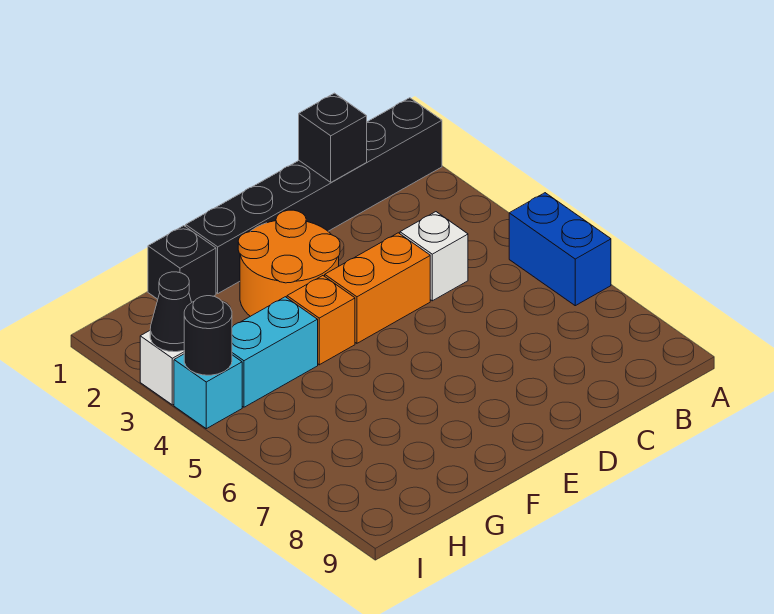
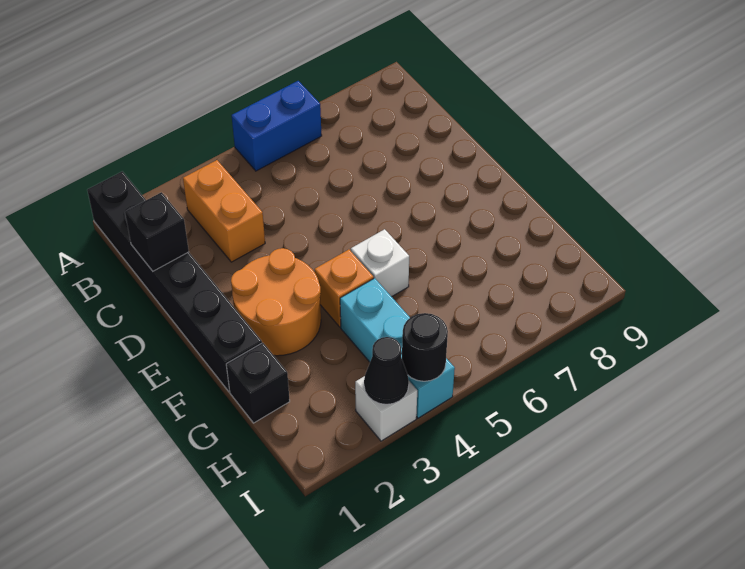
white brick C4 level 1 -> white brick F5 level 1
orange brick D4:E4 level 1 -> orange brick B3:C3 level 1

